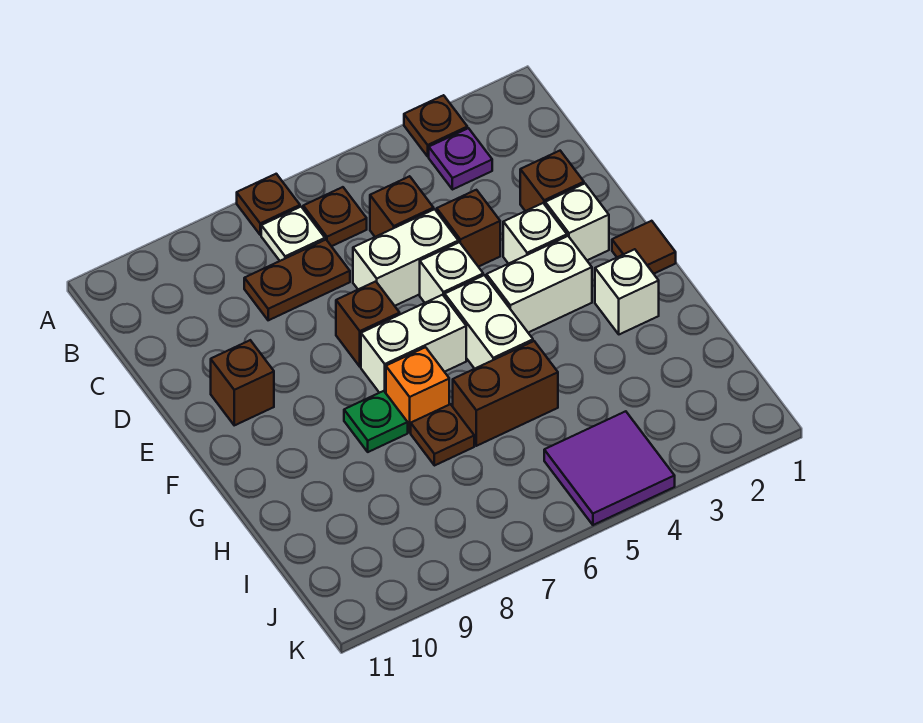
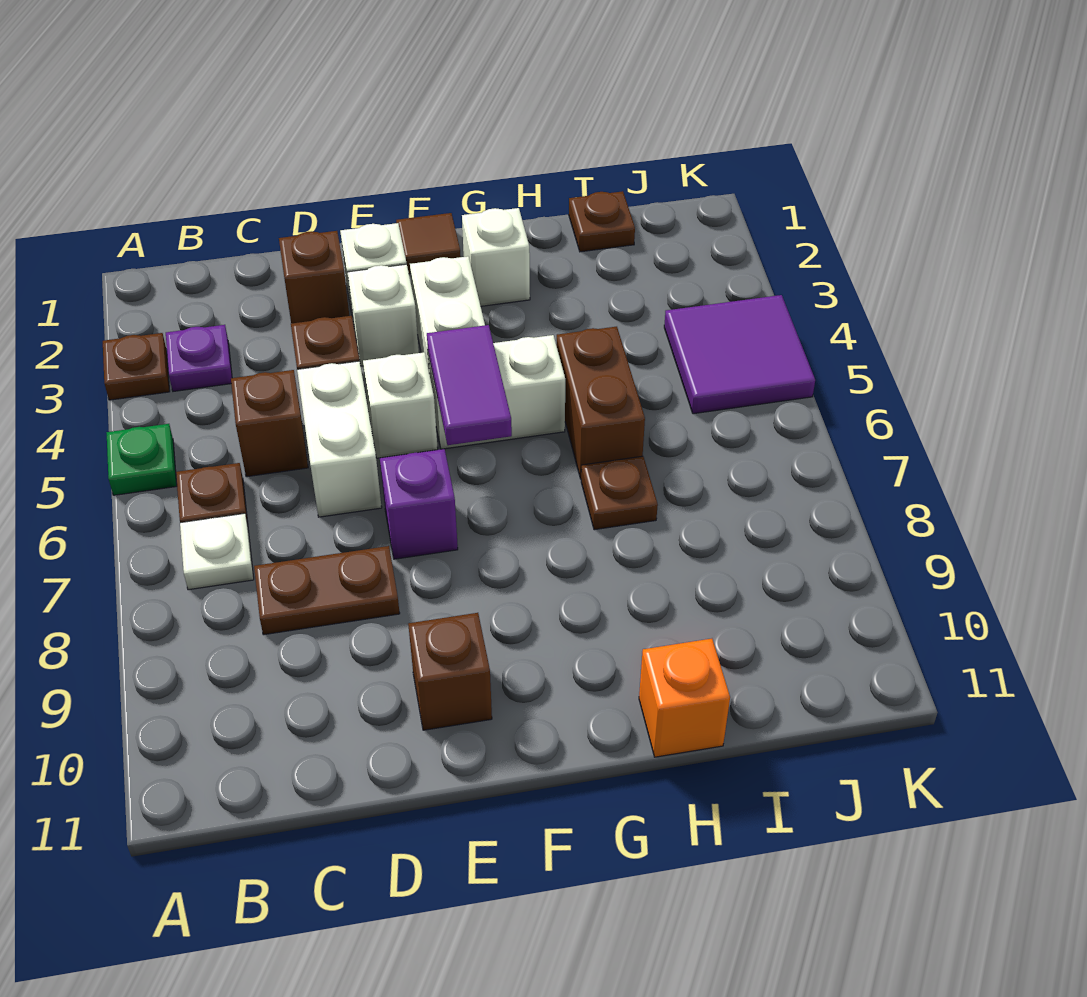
brown plate A7 level 1 -> brown plate I1 level 1
brown plate C7:C8 level 1 -> brown plate C8:D8 level 1
brown brick E7 level 1 -> purple brick E7 level 1
none -> purple tile F5:F6 level 2
white brick F6:F7 level 1 -> none
orange brick G7 level 1 -> orange brick H11 level 1
green plate G8 level 1 -> green plate A5 level 1

